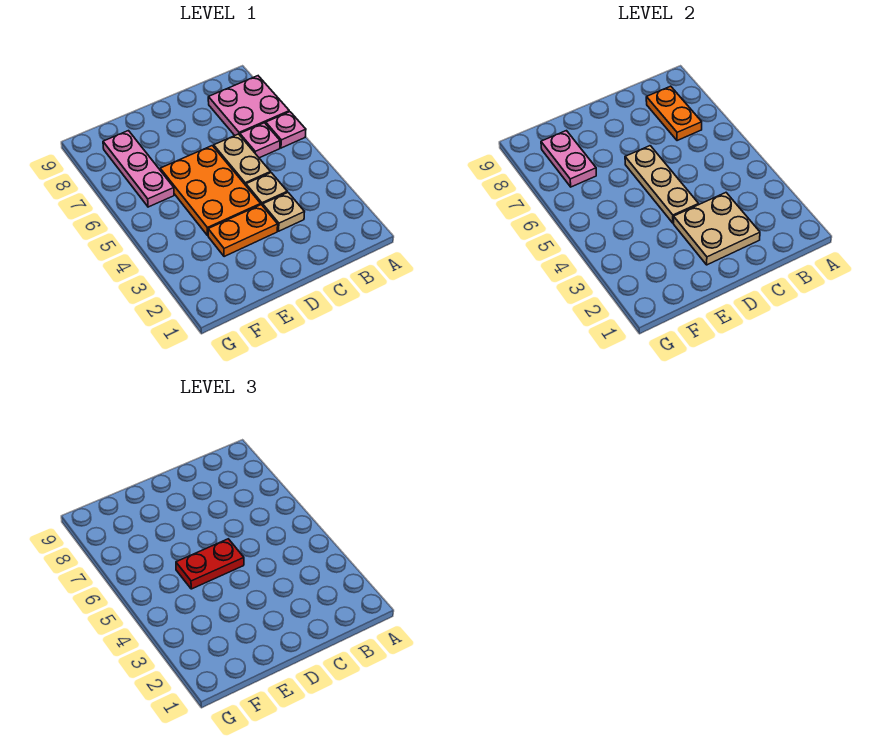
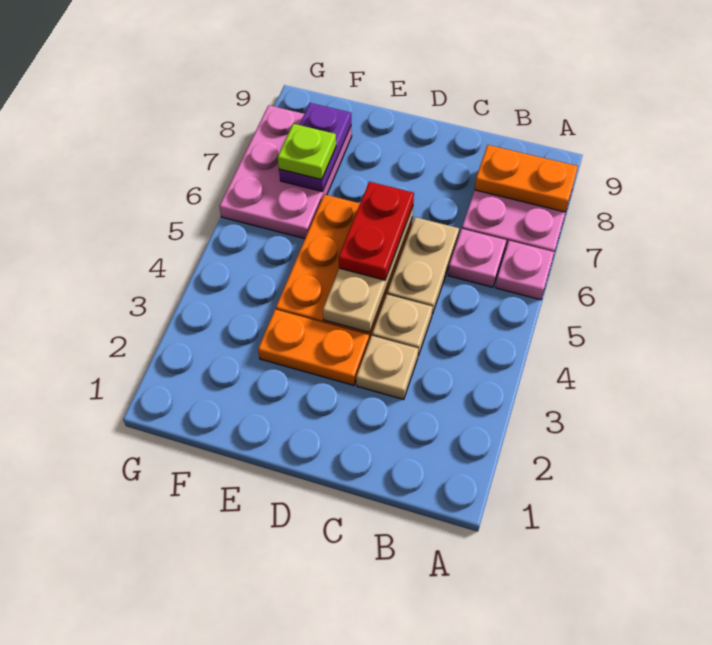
orange plate B7:B8 level 2 -> orange plate A8:B8 level 2
tan plate C2:D3 level 2 -> none
red plate D5:E5 level 3 -> red plate D5:D6 level 3
pink plate F6:F8 level 1 -> pink plate F6:G8 level 1
pink plate F7:F8 level 2 -> purple plate F7:F8 level 2
none -> lime plate F7 level 3

